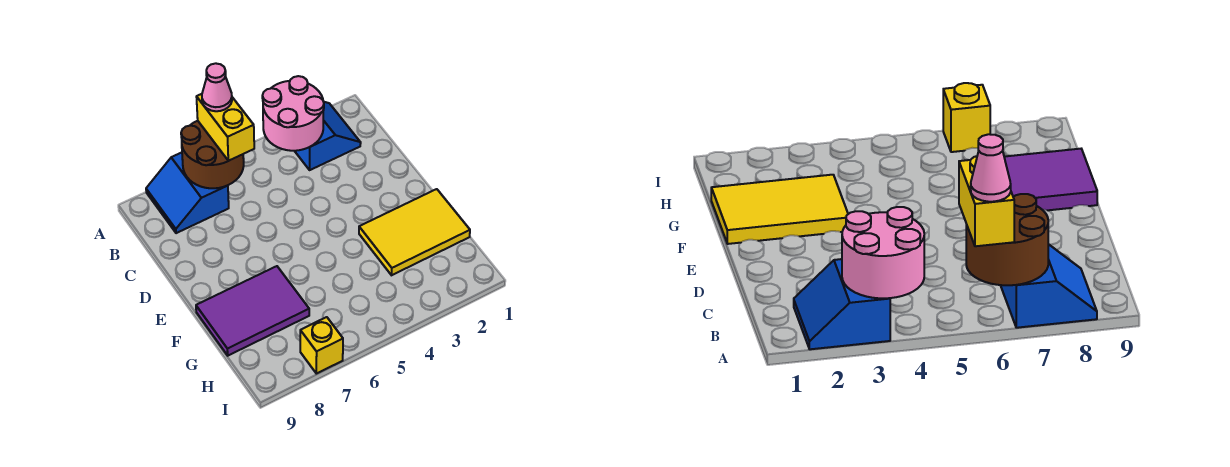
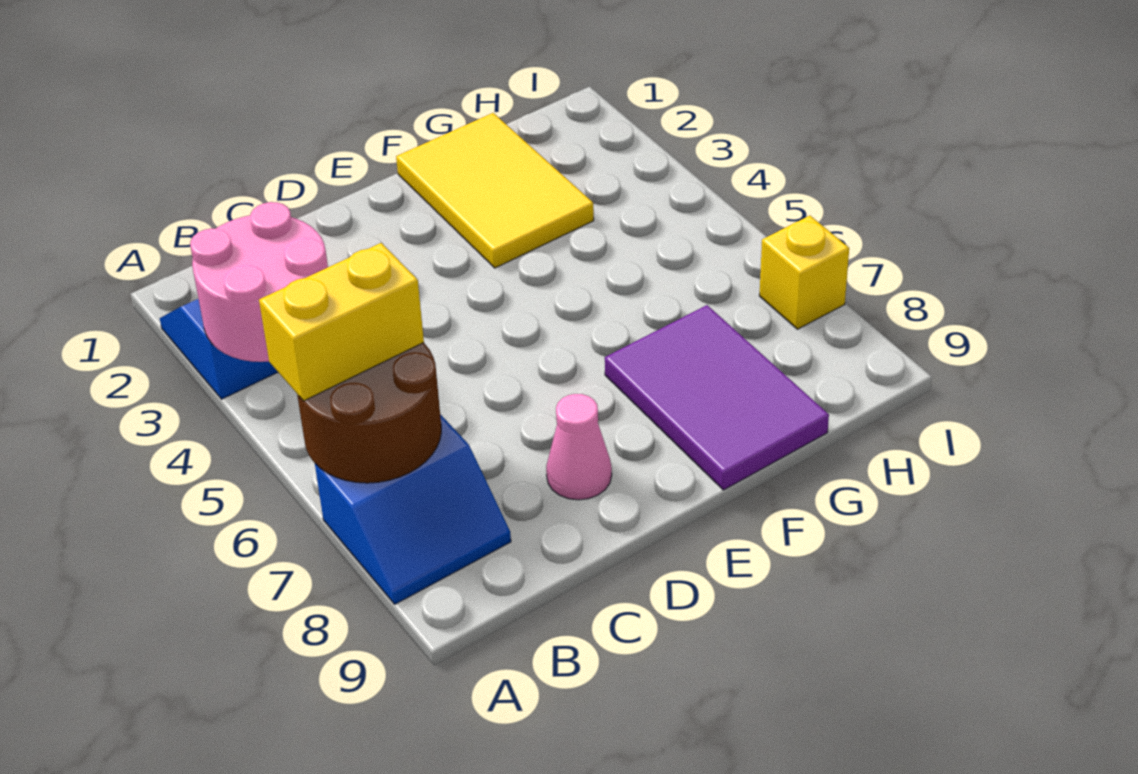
pink cone A6 level 4 -> pink cone D8 level 1

